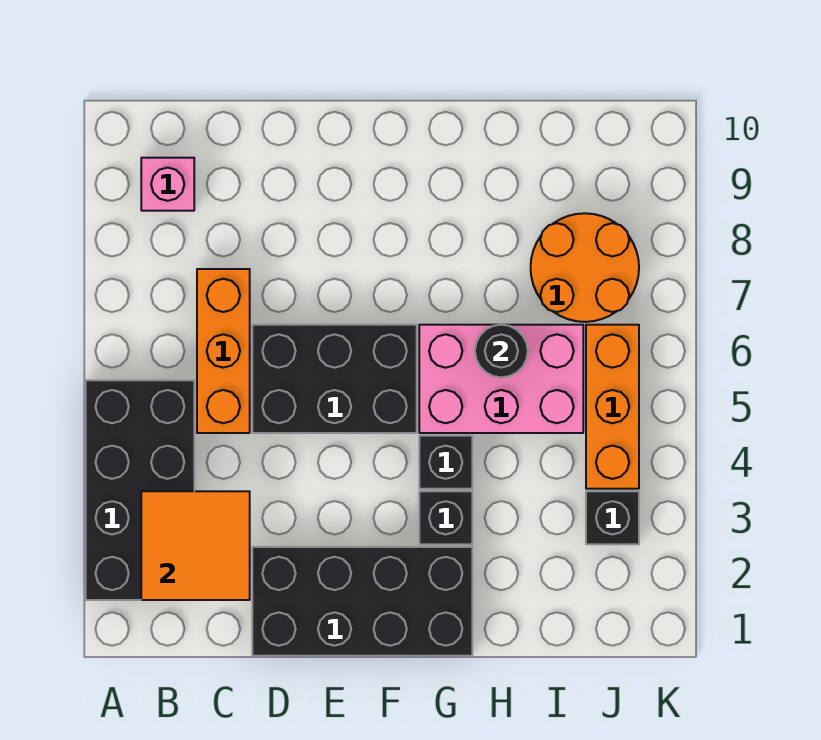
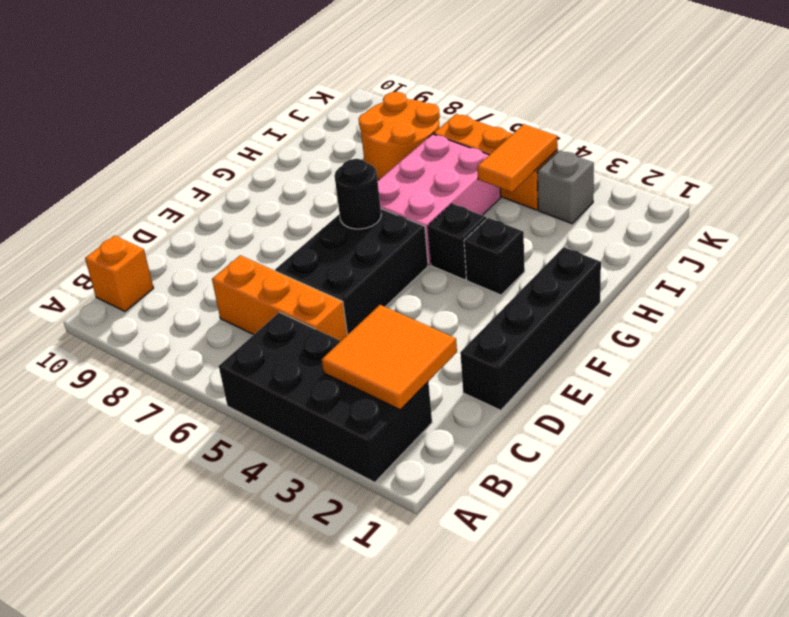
pink brick B9 level 1 -> none
none -> orange brick B10 level 1
black brick D1:G2 level 1 -> black brick D1:G1 level 1
black round brick H6 level 2 -> black round brick F6 level 2
none -> orange tile I4:J4 level 2
black brick J3 level 1 -> grey brick J3 level 1

